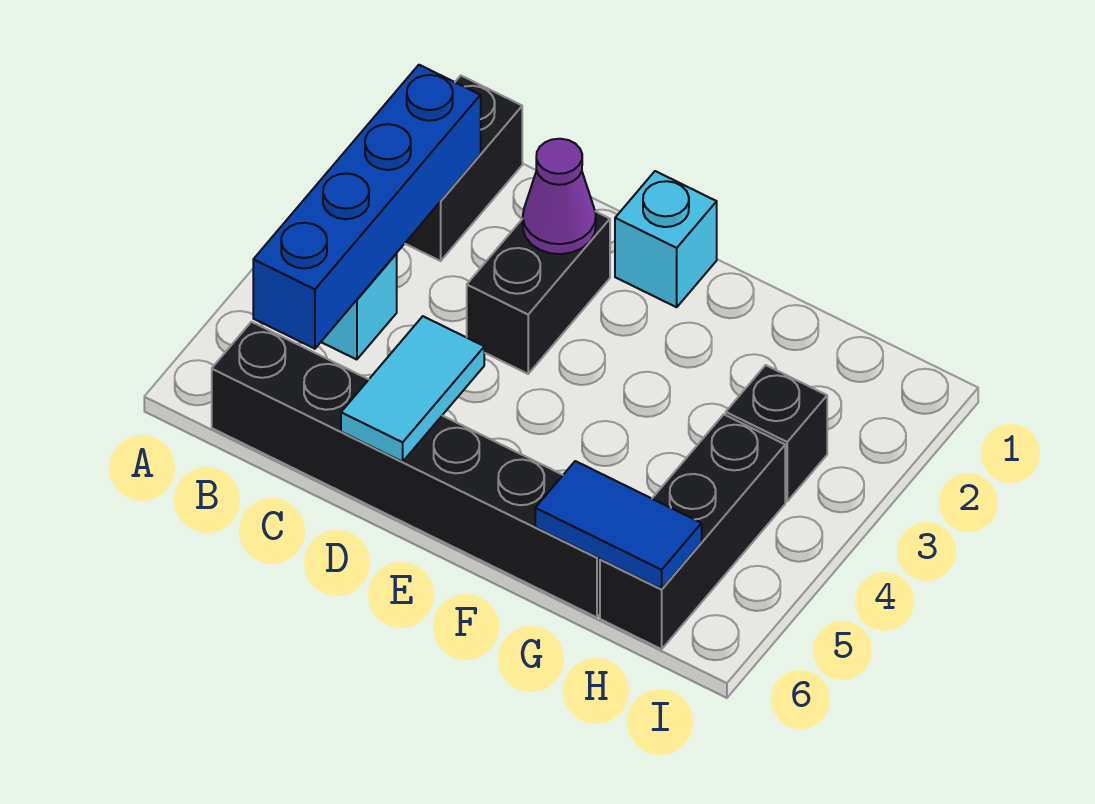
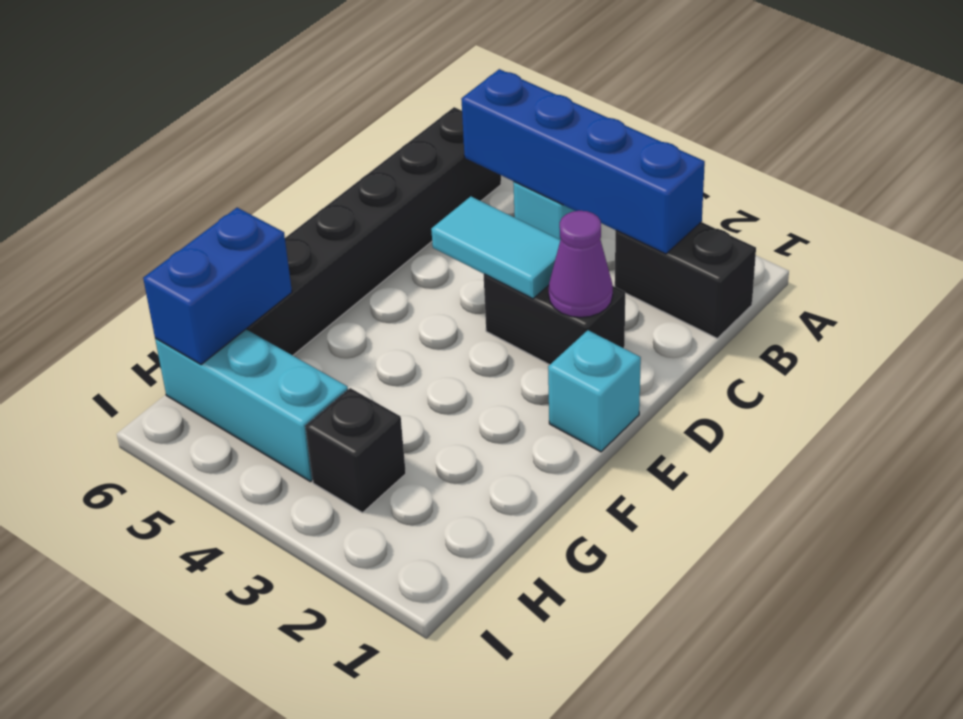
cyan tile D5:D6 level 2 -> cyan tile D3:D4 level 2
blue tile G6:H6 level 2 -> blue brick G6:H6 level 2
black brick H4:H6 level 1 -> cyan brick H4:H6 level 1

